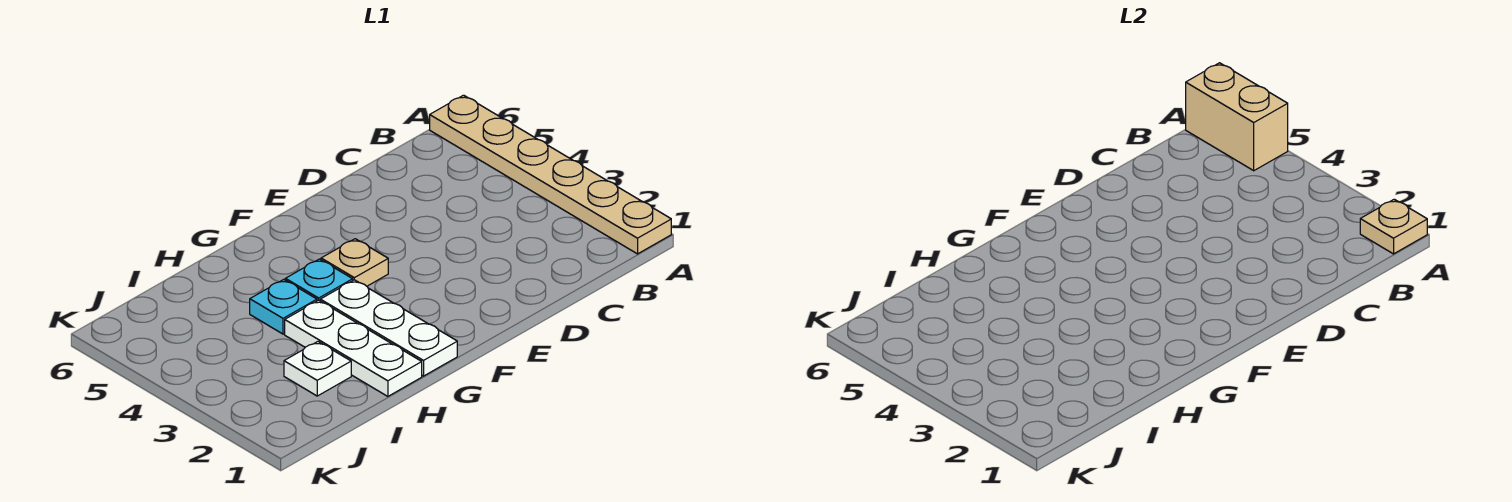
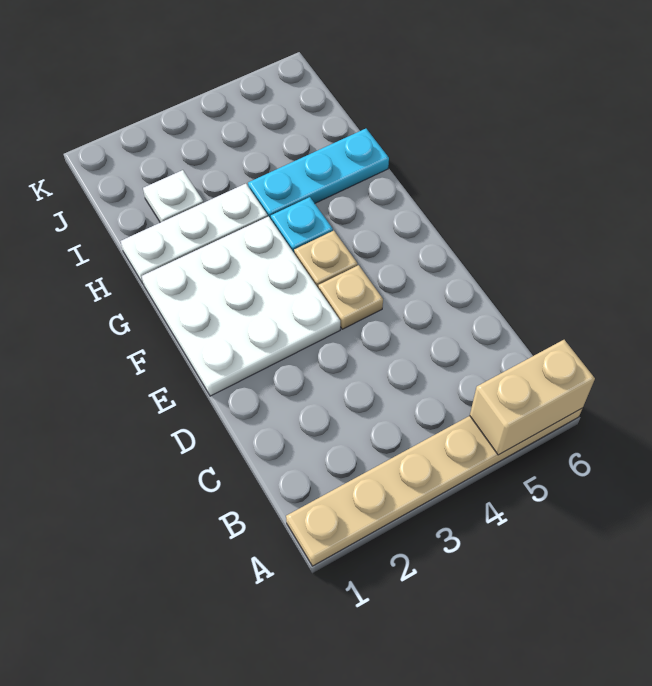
tan plate A1 level 2 -> tan plate E4 level 1
white plate G1:G3 level 1 -> white plate E1:G3 level 1
cyan plate H4 level 1 -> cyan plate H4:H6 level 1

